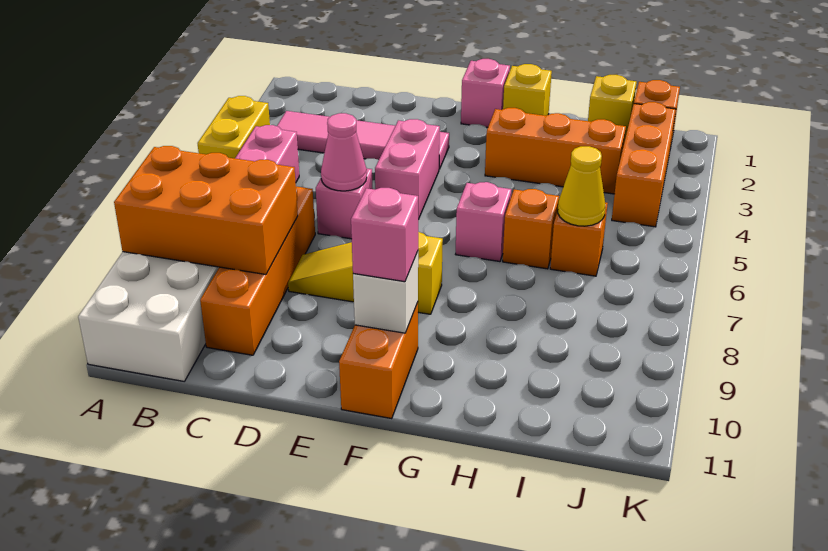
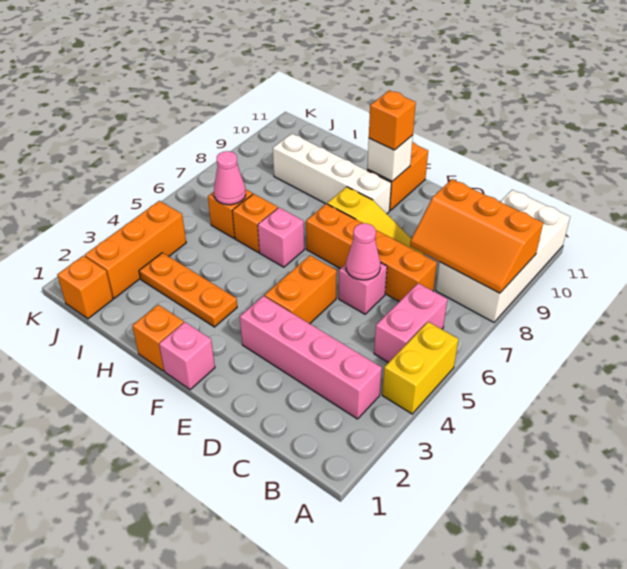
orange brick A8:C9 level 2 -> orange slope A8:C9 level 2 top 9
pink tile B3:E3 level 1 -> pink brick B3:E3 level 1
orange brick C7:C10 level 1 -> orange brick C7:F7 level 1
pink brick E4:E5 level 1 -> orange brick E4:E5 level 1
none -> white brick F9:I9 level 1
pink brick F10 level 3 -> orange brick F10 level 3
yellow brick G1 level 1 -> orange brick G1 level 1
orange brick G3:I3 level 1 -> orange plate G3:I3 level 1
yellow brick I1 level 1 -> none
yellow cone I6 level 2 -> pink cone I6 level 2

